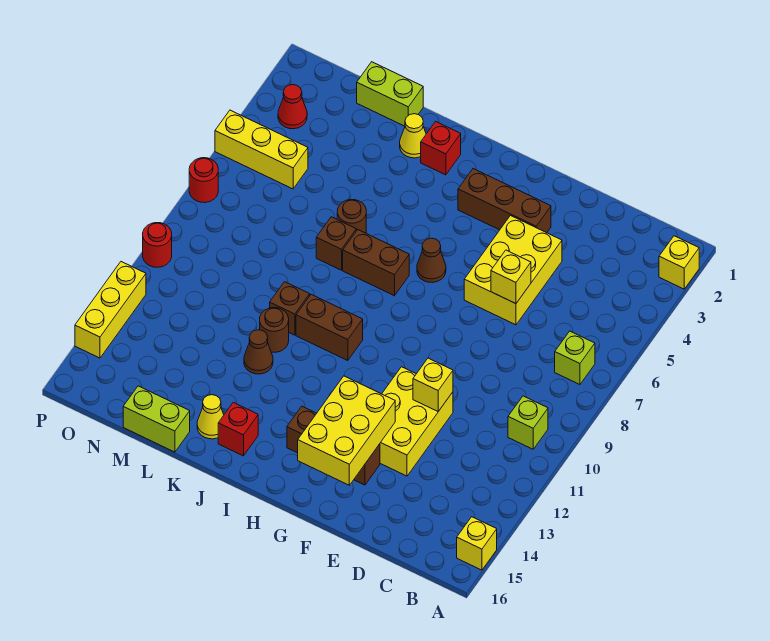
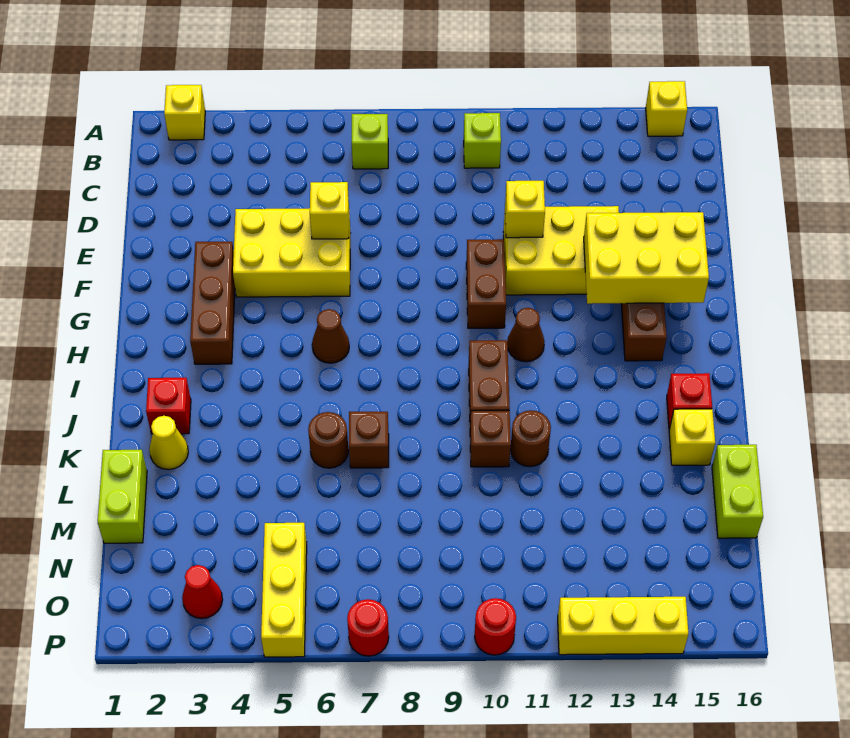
brown brick I7:J7 level 1 -> brown brick F10:G10 level 1
brown cone K12 level 1 -> brown cone H11 level 1
yellow cone K15 level 1 -> yellow brick K15 level 1

